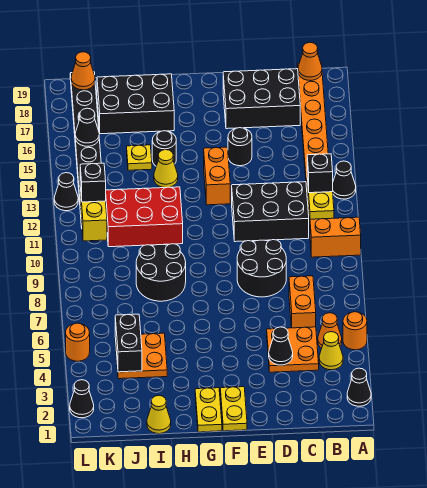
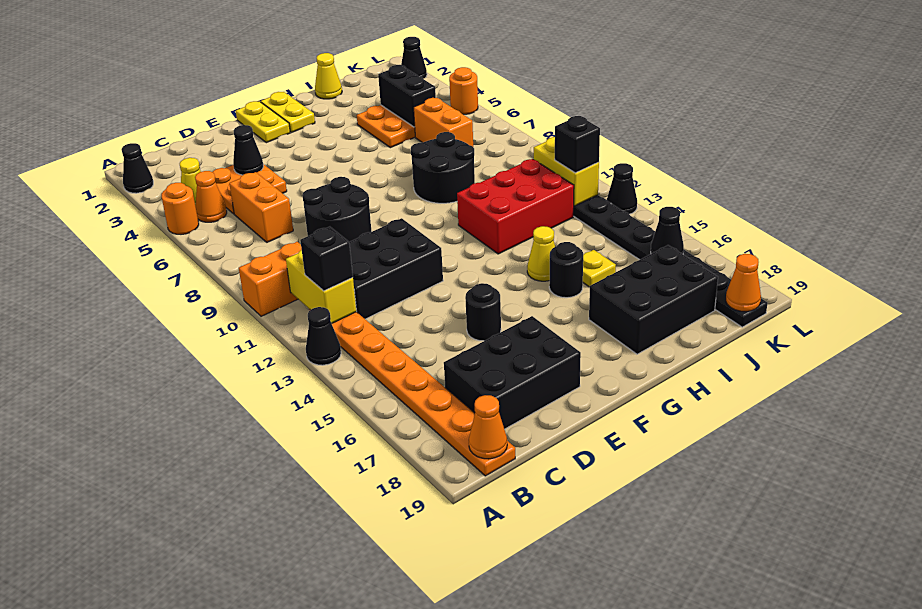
orange brick F13:F14 level 1 -> orange brick J6:J7 level 1

